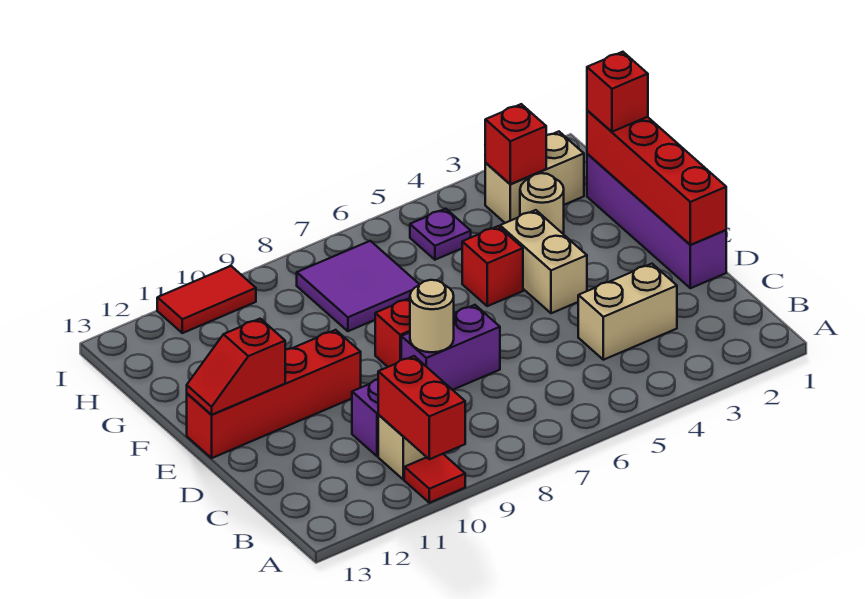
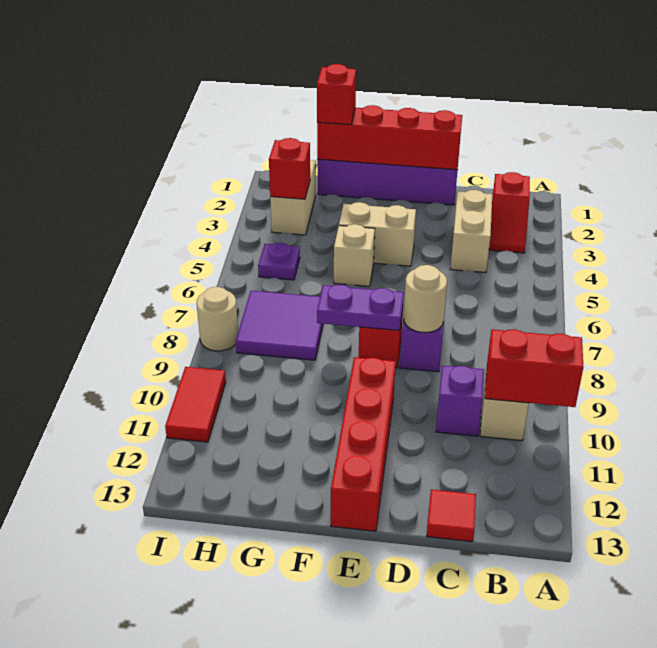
red tile A10 level 1 -> red tile C13 level 1
none -> purple plate E8:F8 level 2
red slope E12:E13 level 2 top 12 -> red slope B2:B3 level 1 top 2
red brick F5 level 1 -> tan brick F5 level 1
tan round brick G3 level 1 -> tan round brick I8 level 1

